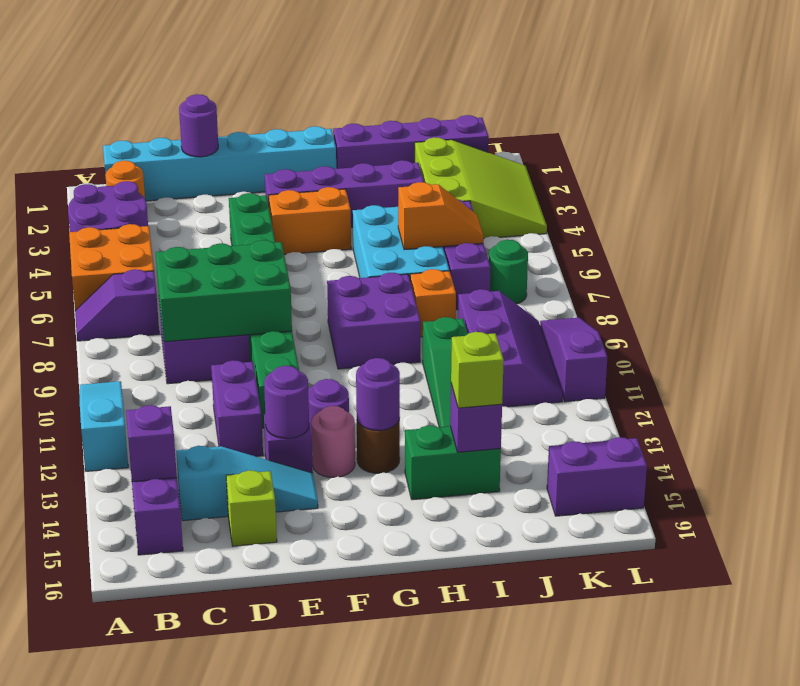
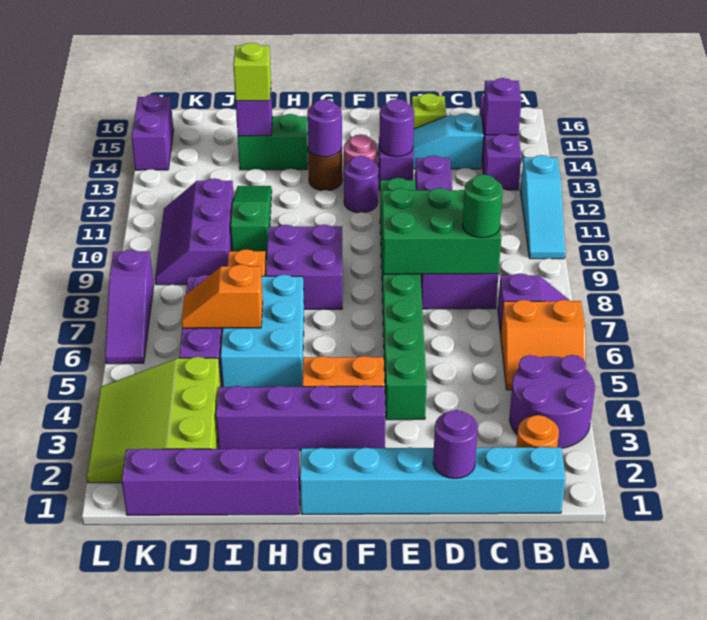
orange brick A5:B6 level 1 -> orange slope A5:B6 level 1 top 6
green round brick K7 level 1 -> green round brick C8 level 3
purple brick K15:L15 level 1 -> purple brick L14:L15 level 1
purple slope L9:L11 level 1 top 11 -> purple slope L6:L8 level 1 top 8

